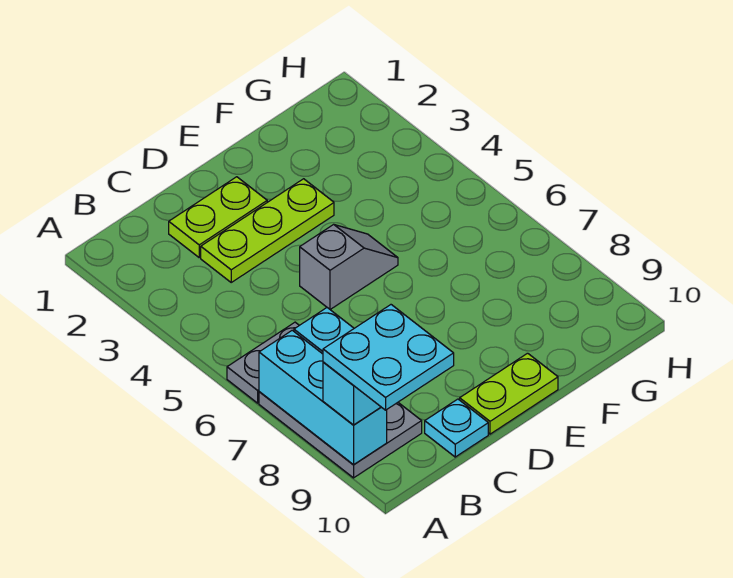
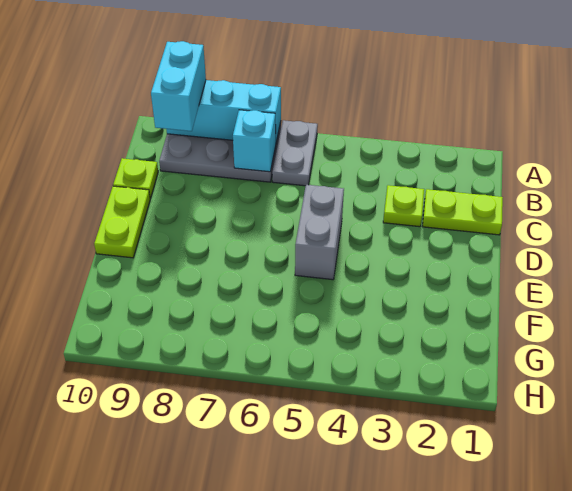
cyan plate A9:B10 level 4 -> none
lime plate C2:D2 level 1 -> lime plate C1:C2 level 1
lime plate C3:E3 level 1 -> lime plate C3 level 1
cyan plate C10 level 1 -> lime plate C10 level 1
grey slope D5:E5 level 1 top D -> grey brick D5:E5 level 1

